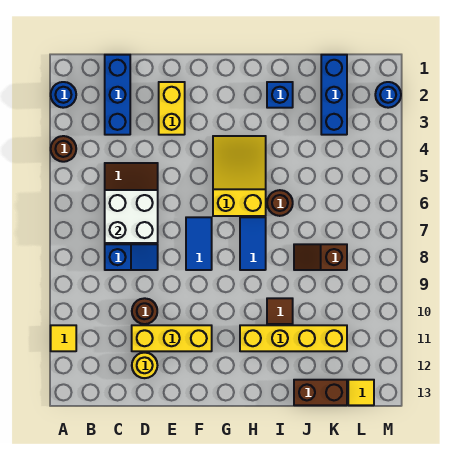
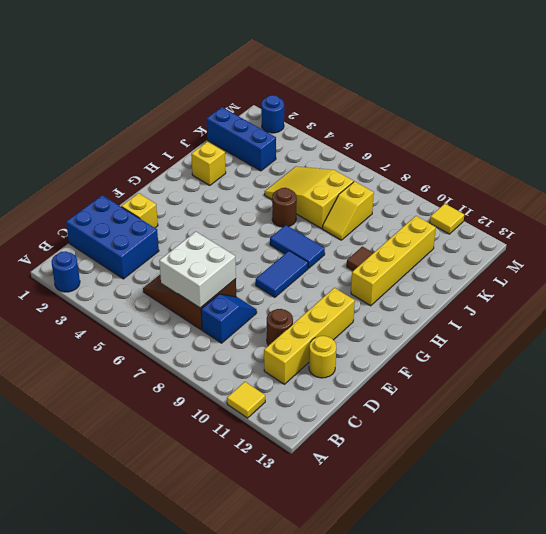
brown round brick A4 level 1 -> none
blue brick C1:C3 level 1 -> blue brick C1:D3 level 1
yellow brick D11:F11 level 1 -> yellow brick C11:F11 level 1
yellow brick E2:E3 level 1 -> yellow brick E2 level 1
blue tile F7:F8 level 1 -> blue tile F8:G8 level 1
yellow slope G4:H6 level 1 top 6 -> yellow slope J5:K7 level 1 top 7
blue brick I2 level 1 -> yellow brick I2 level 1
brown slope J8:K8 level 1 top K -> yellow slope J8:K8 level 1 top K
brown brick J13:K13 level 1 -> none
yellow tile L13 level 1 -> yellow tile M11 level 1

